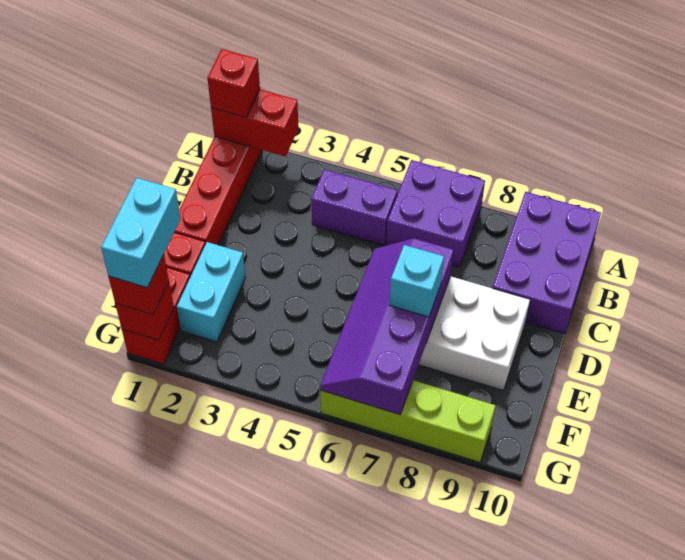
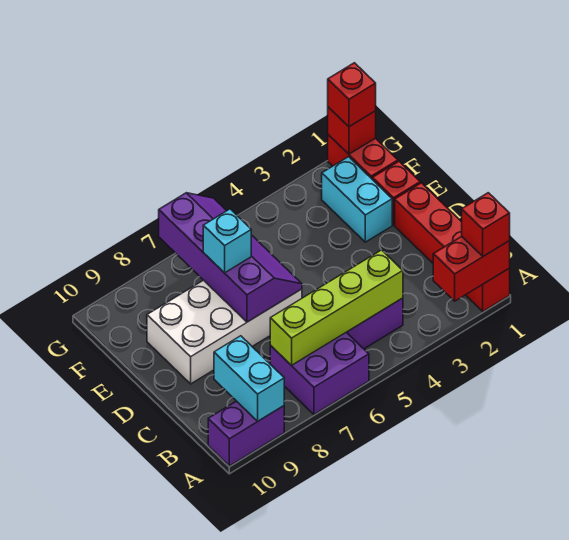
purple brick A9:C10 level 1 -> purple brick A9:A10 level 1
cyan brick F1:G1 level 4 -> cyan brick A9:B9 level 2
lime brick G6:G9 level 1 -> lime brick B4:B7 level 2

